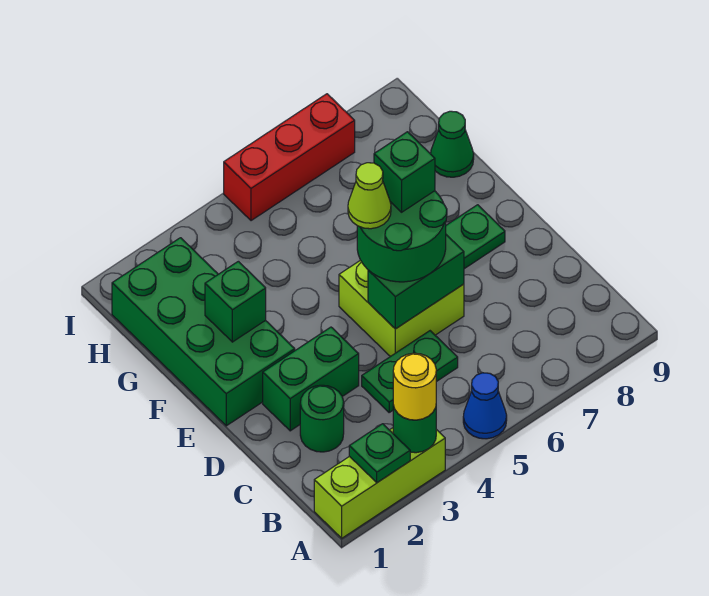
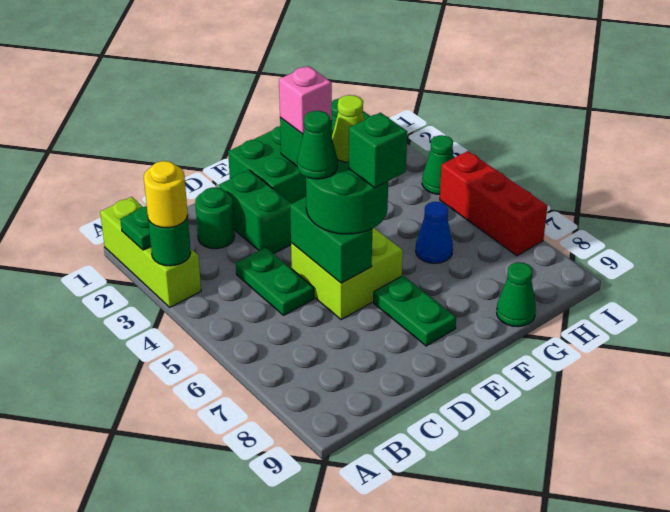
blue cone A5 level 1 -> blue cone G6 level 1
none -> green cone D5 level 4
none -> pink brick F2 level 3
none -> green cone I4 level 1

